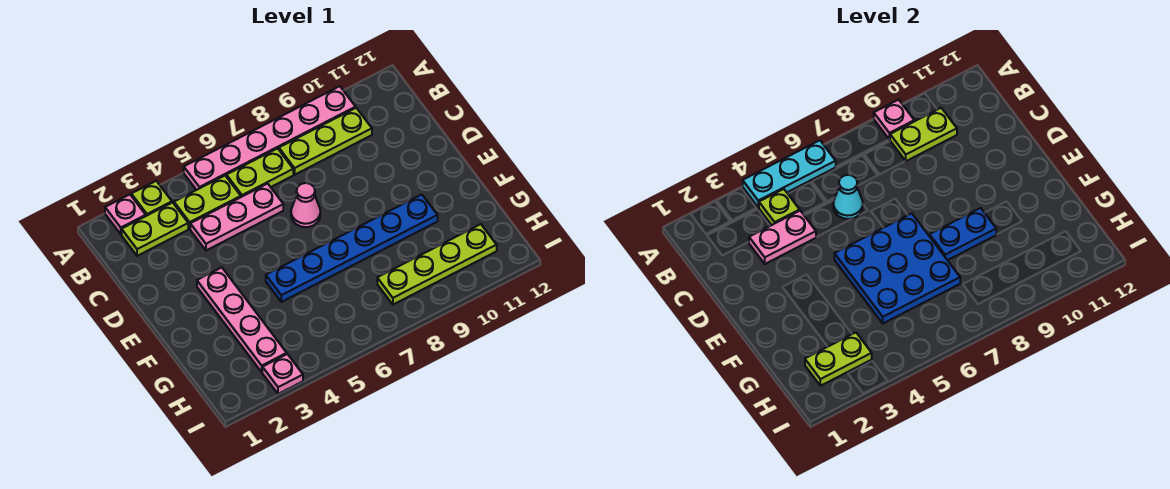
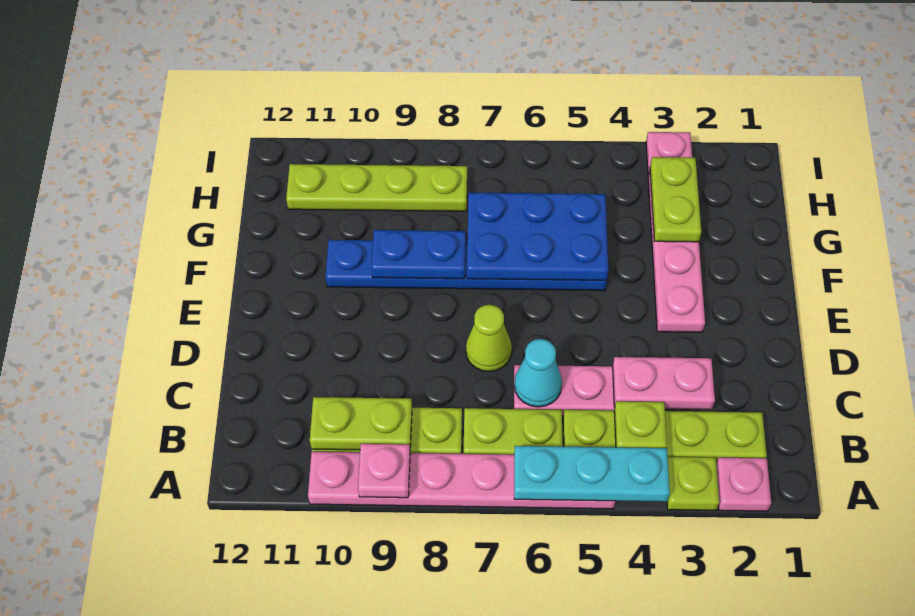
pink cone D7 level 1 -> lime cone D7 level 1
blue plate E5:G7 level 2 -> blue plate F5:G7 level 2
lime plate H2:H3 level 2 -> lime plate G3:H3 level 2

